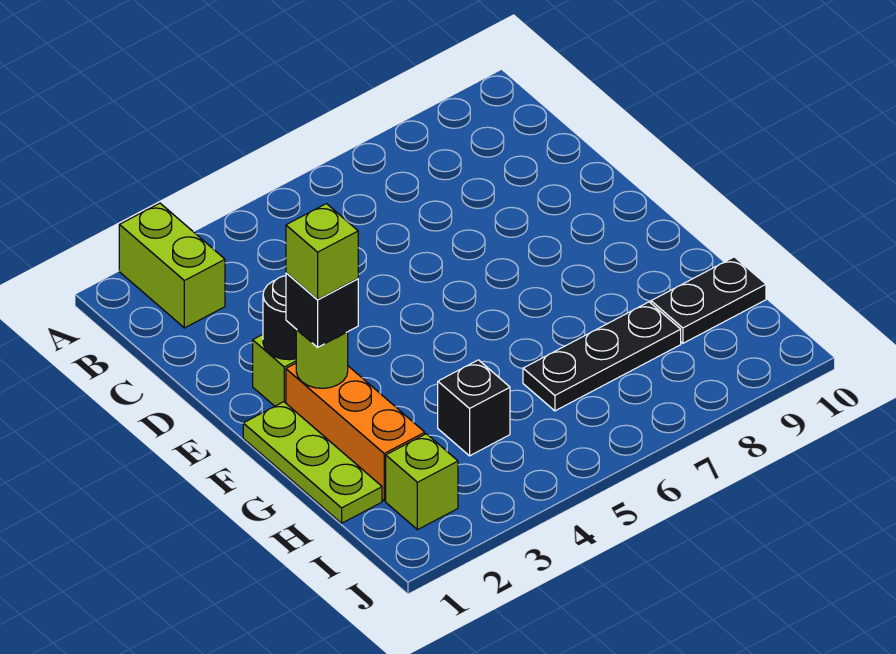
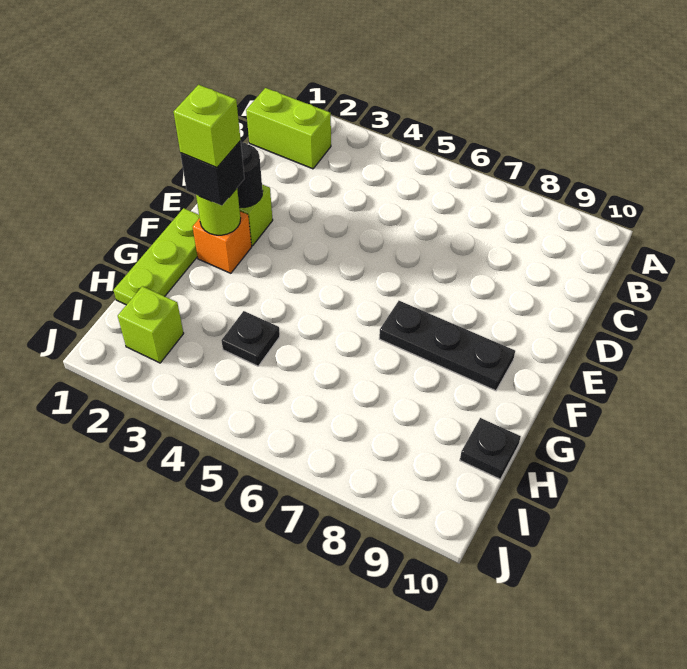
lime brick A2:B2 level 1 -> lime brick B1:B2 level 1
orange brick F2:H2 level 1 -> orange brick F2 level 1
black brick H4 level 1 -> black plate H4 level 1
black plate H6:H8 level 1 -> black plate F7:F9 level 1
black plate H9:H10 level 1 -> black plate H10 level 1

